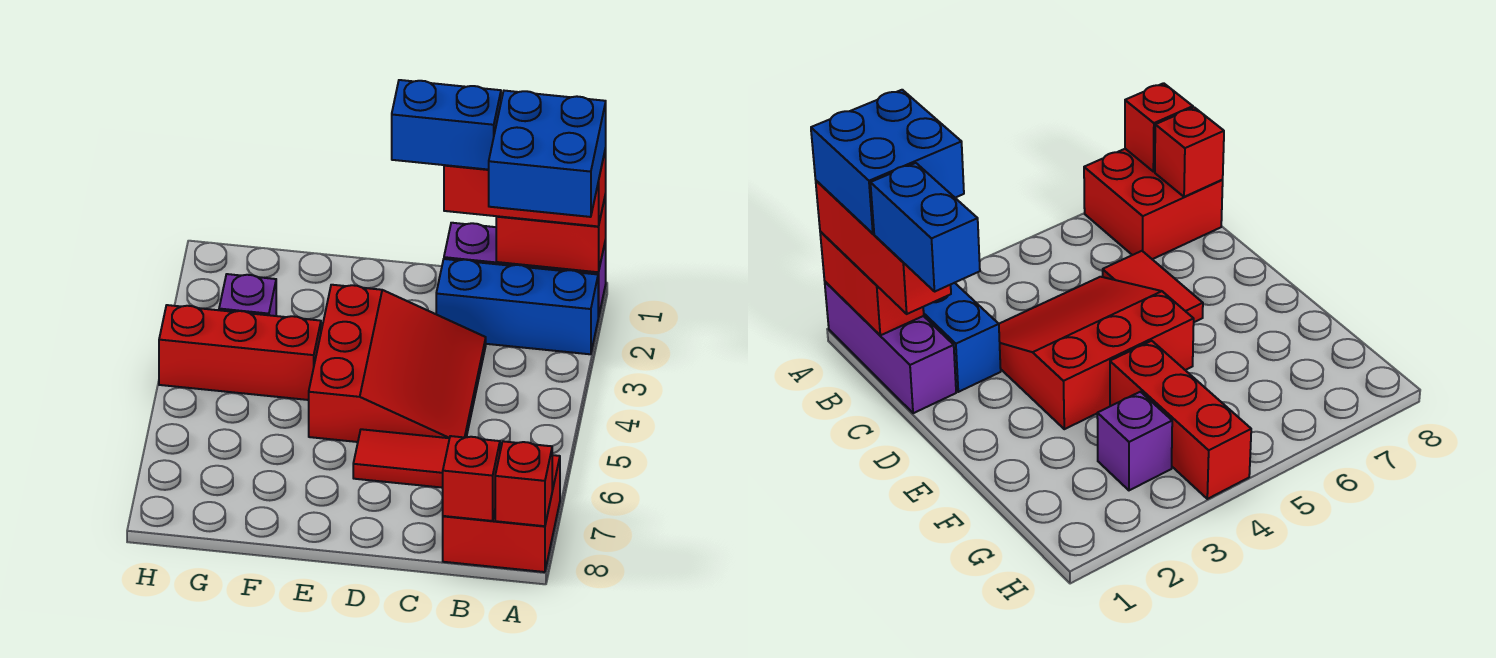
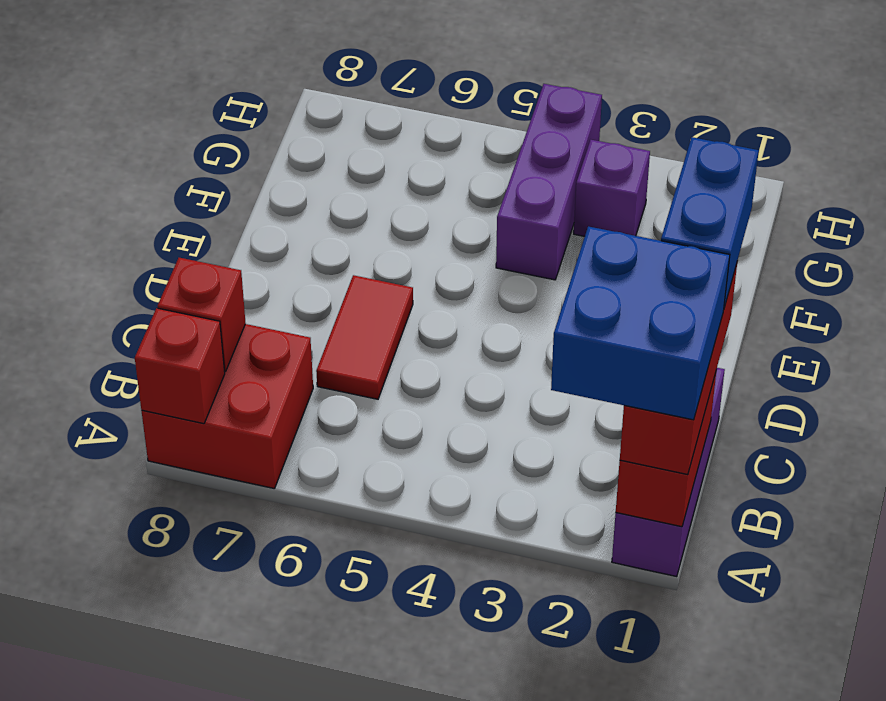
blue brick A2:C2 level 1 -> none
red slope C3:E5 level 1 top E -> none
red brick F4:H4 level 1 -> purple brick F4:H4 level 1

